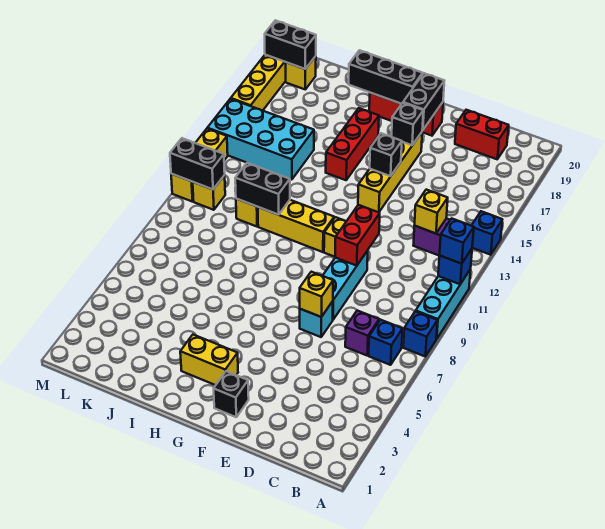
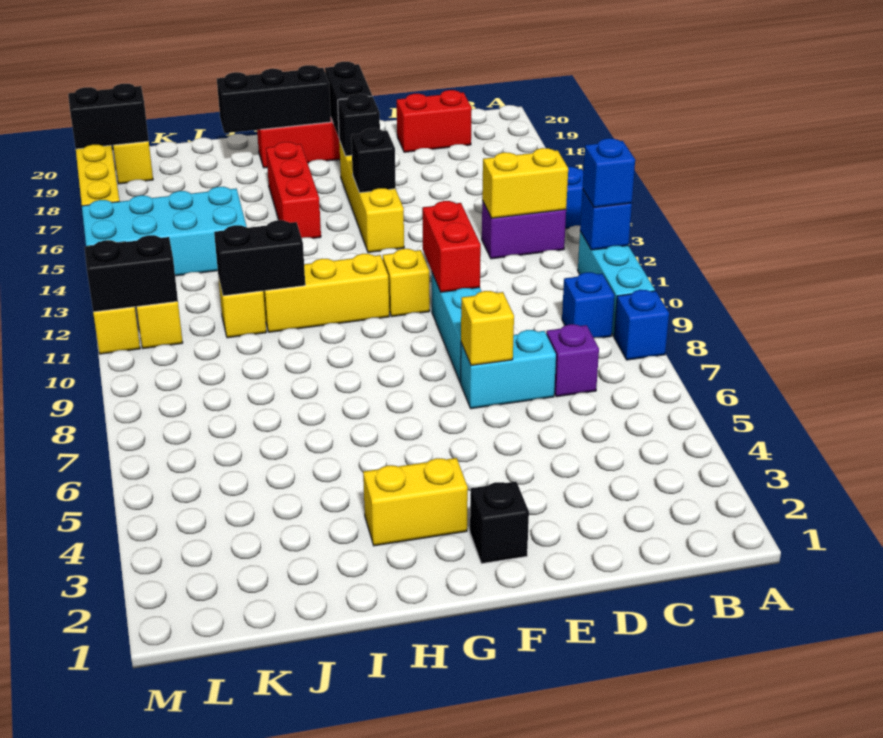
blue brick B7 level 1 -> blue brick B9 level 1
yellow brick C13 level 2 -> yellow brick B13:C13 level 2
cyan brick E7 level 1 -> cyan brick D7:E7 level 1

